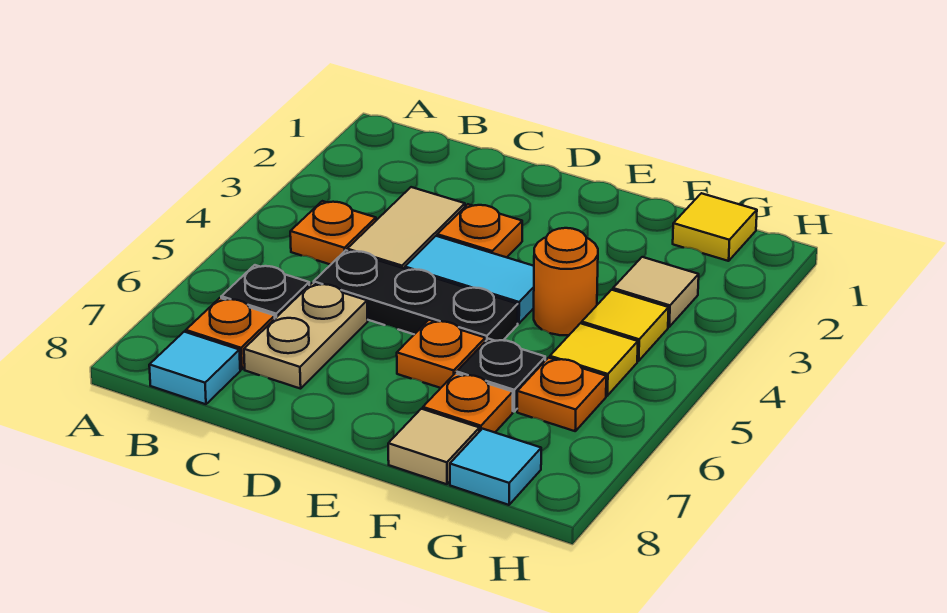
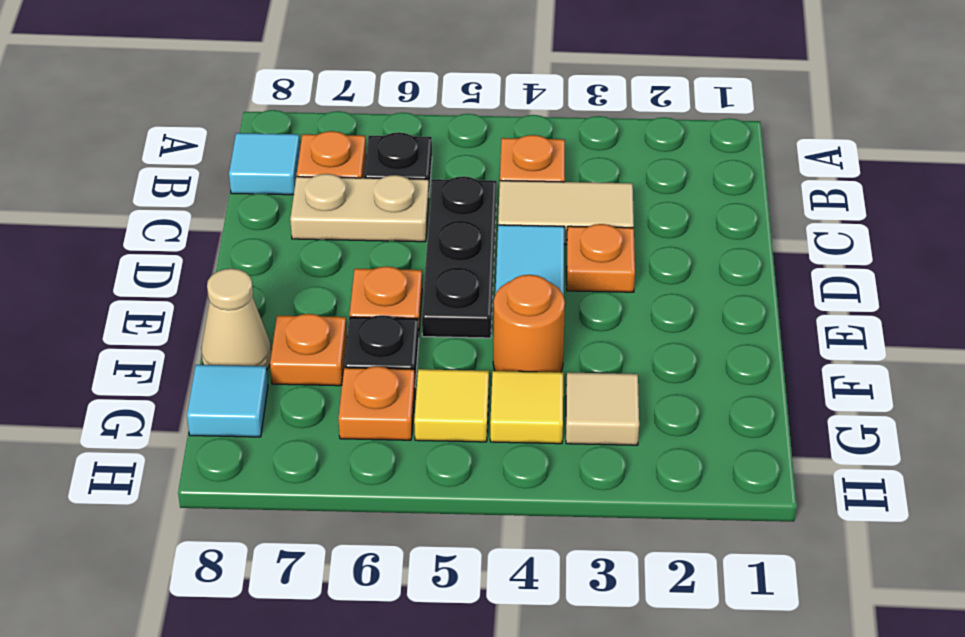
tan tile F8 level 1 -> tan cone F8 level 1
yellow tile G1 level 1 -> none

